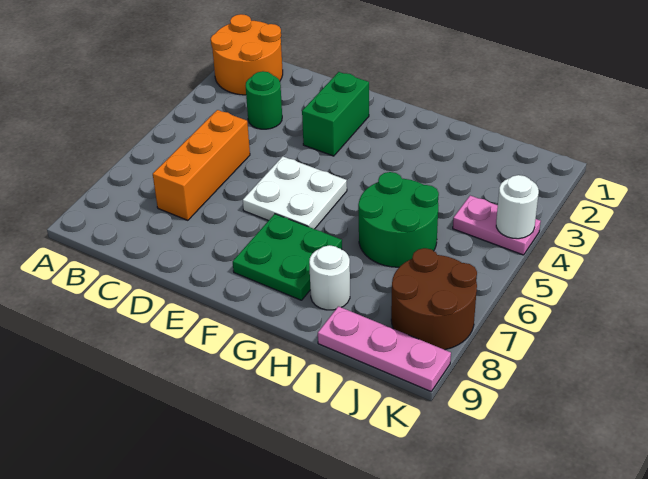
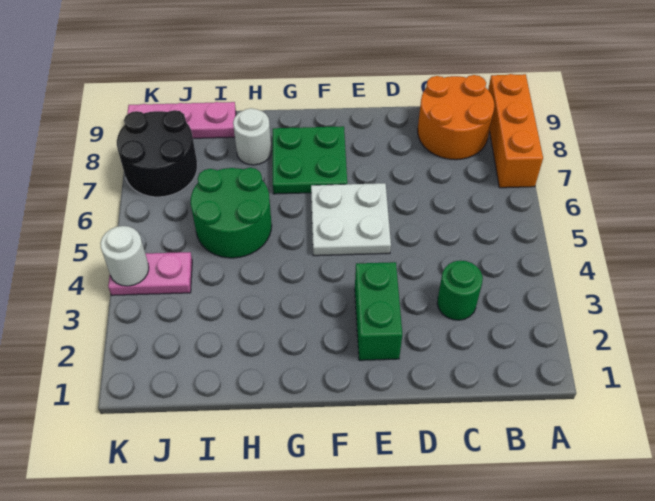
orange round brick A1:B2 level 1 -> orange round brick B8:C9 level 1
orange brick C5:C7 level 1 -> orange brick A7:A9 level 1
brown round brick J7:K8 level 1 -> black round brick J7:K8 level 1

